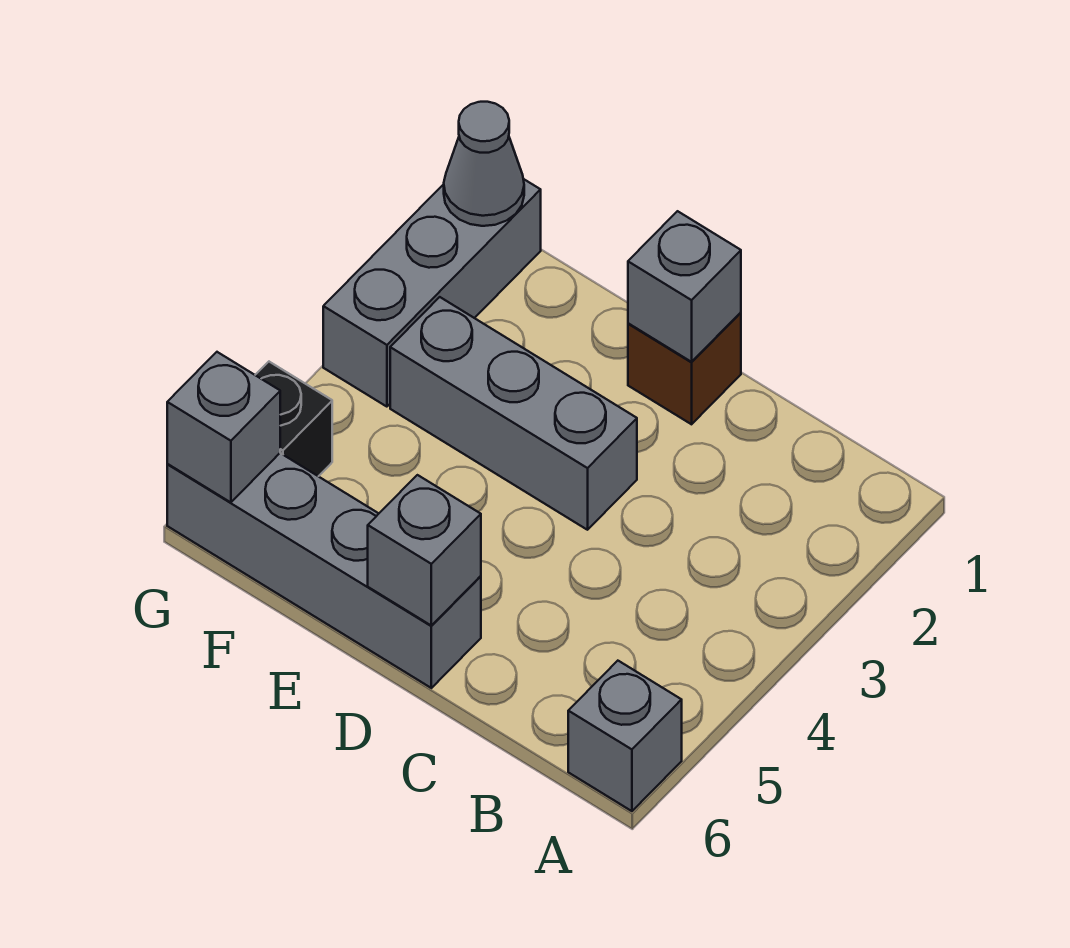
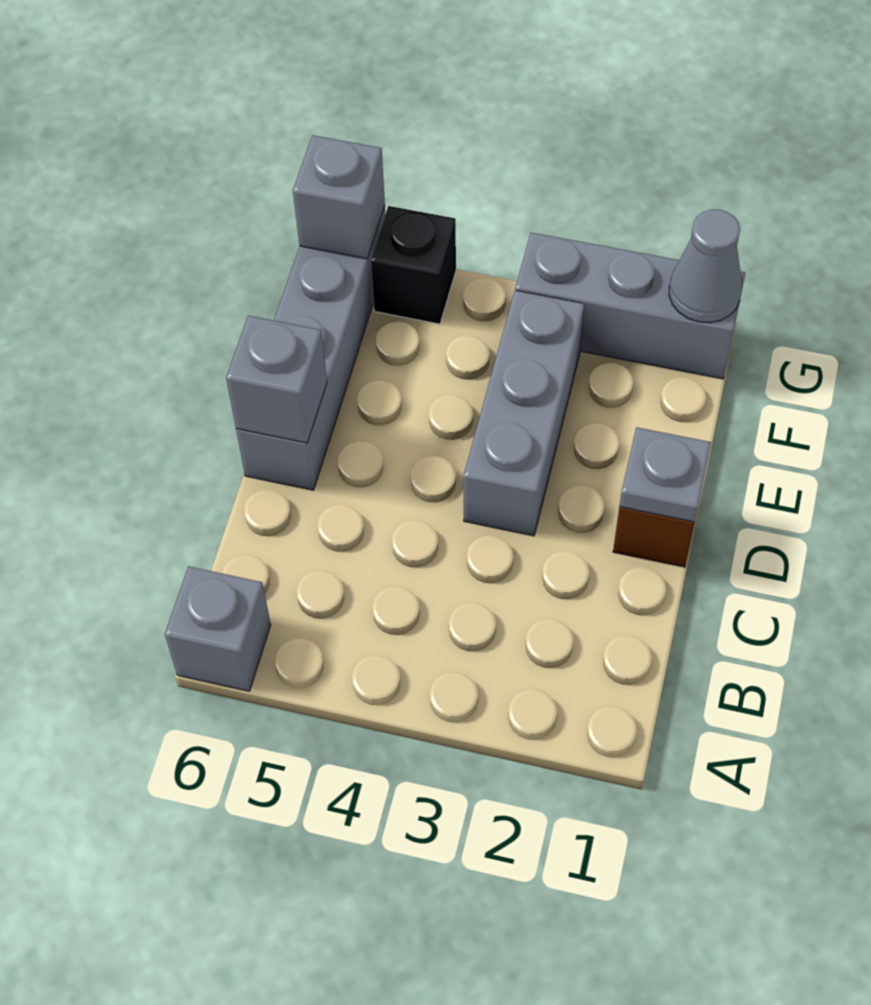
grey brick D1 level 2 -> grey plate D1 level 2

